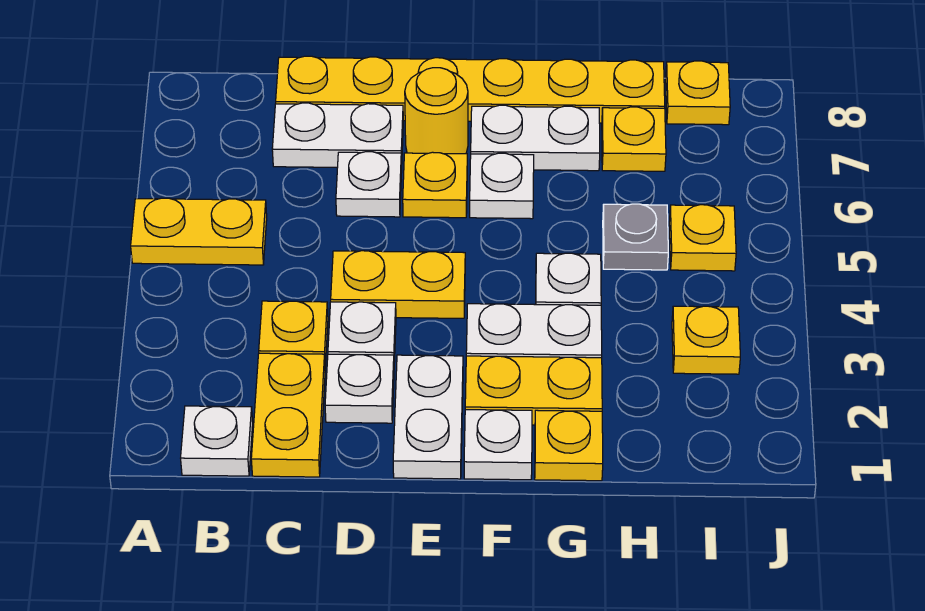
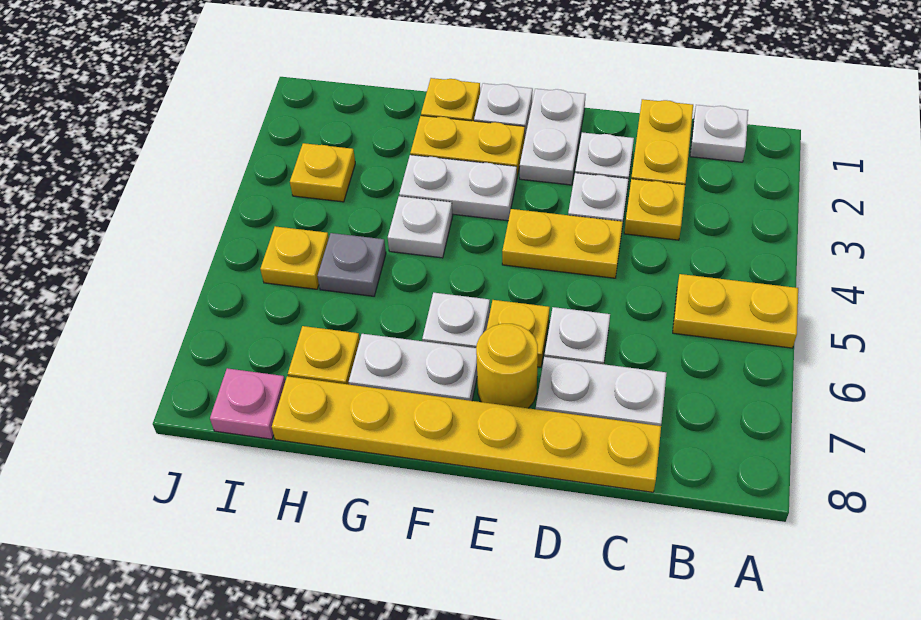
yellow plate I8 level 1 -> pink plate I8 level 1

